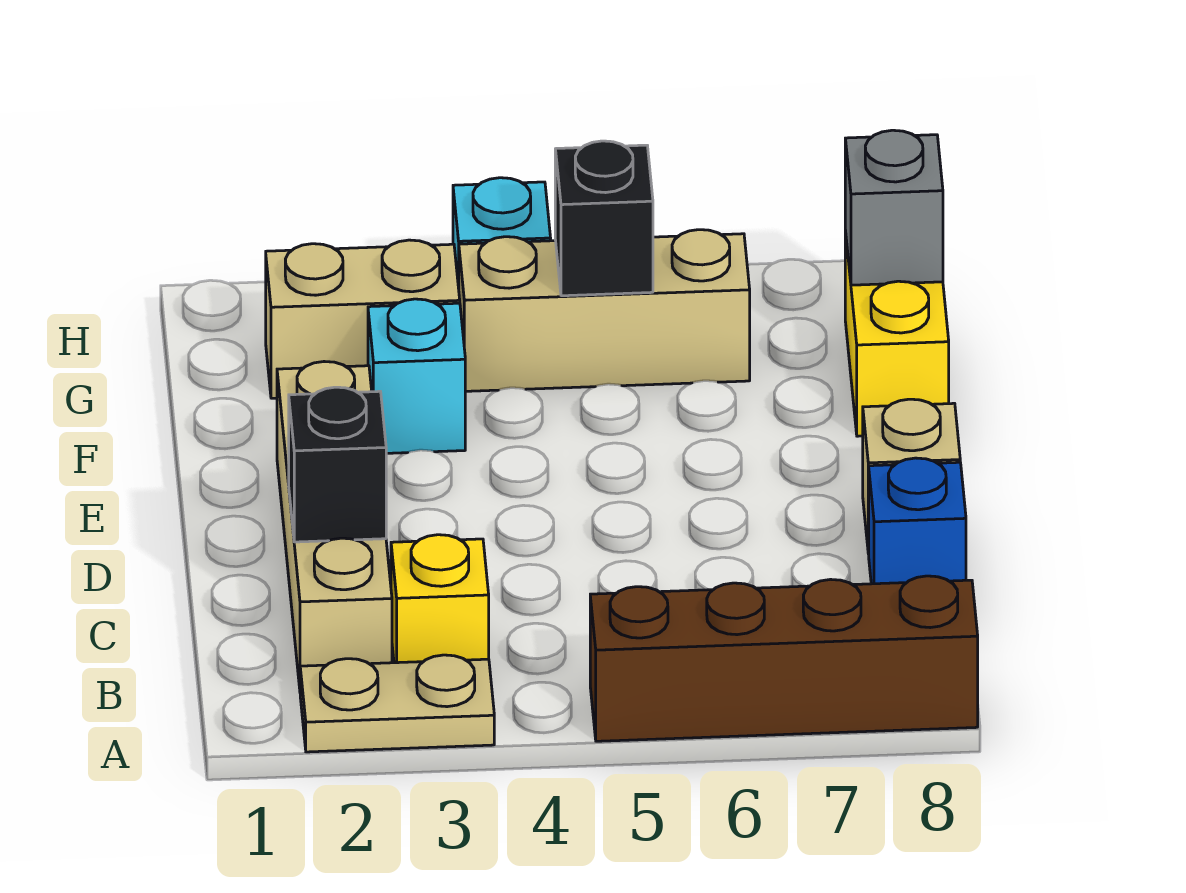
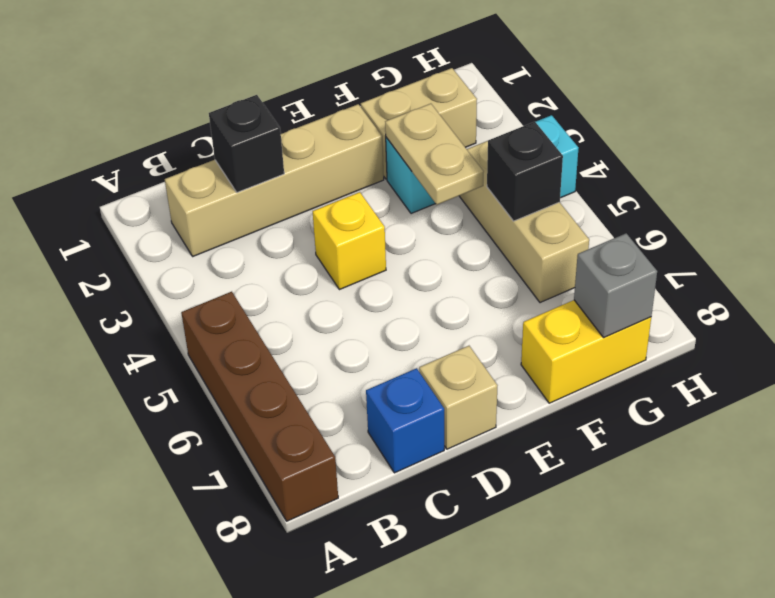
tan plate A2:A3 level 1 -> tan plate F3:F4 level 2
yellow brick B3 level 1 -> yellow brick D4 level 1
tan brick G2:G3 level 1 -> tan brick F2:G2 level 1

